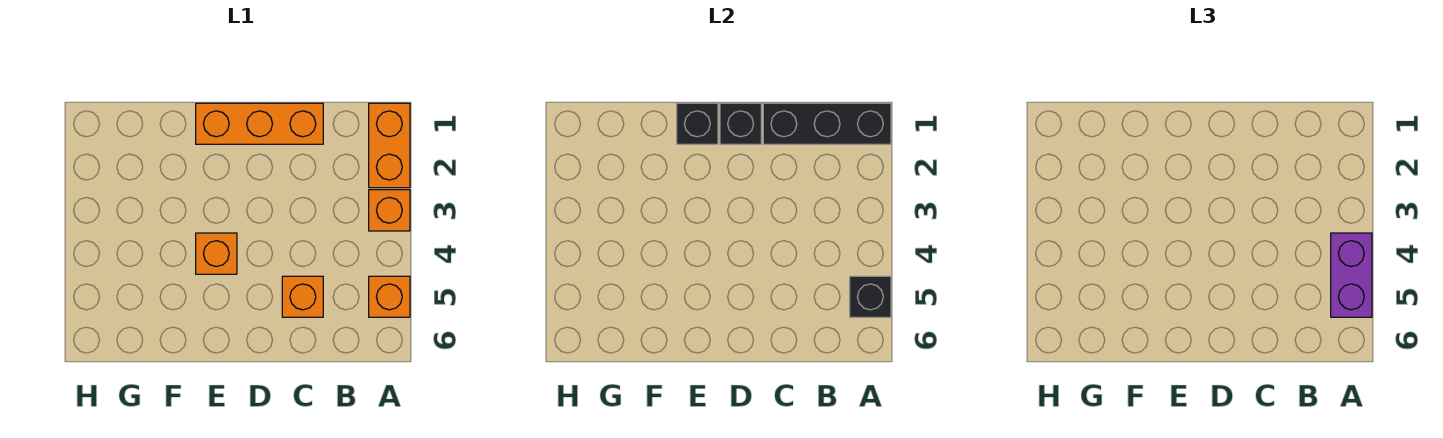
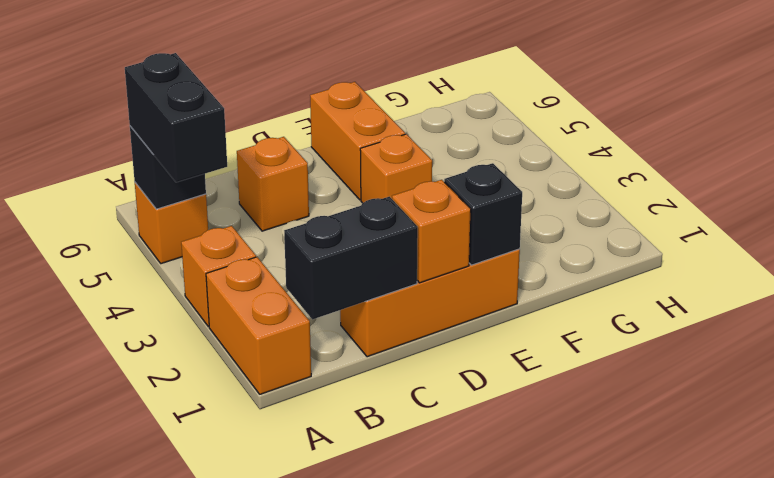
black brick A1:C1 level 2 -> black brick B1:C1 level 2
purple brick A4:A5 level 3 -> black brick A4:A5 level 3
black brick D1 level 2 -> orange brick D1 level 2
none -> orange brick E5:E6 level 1

